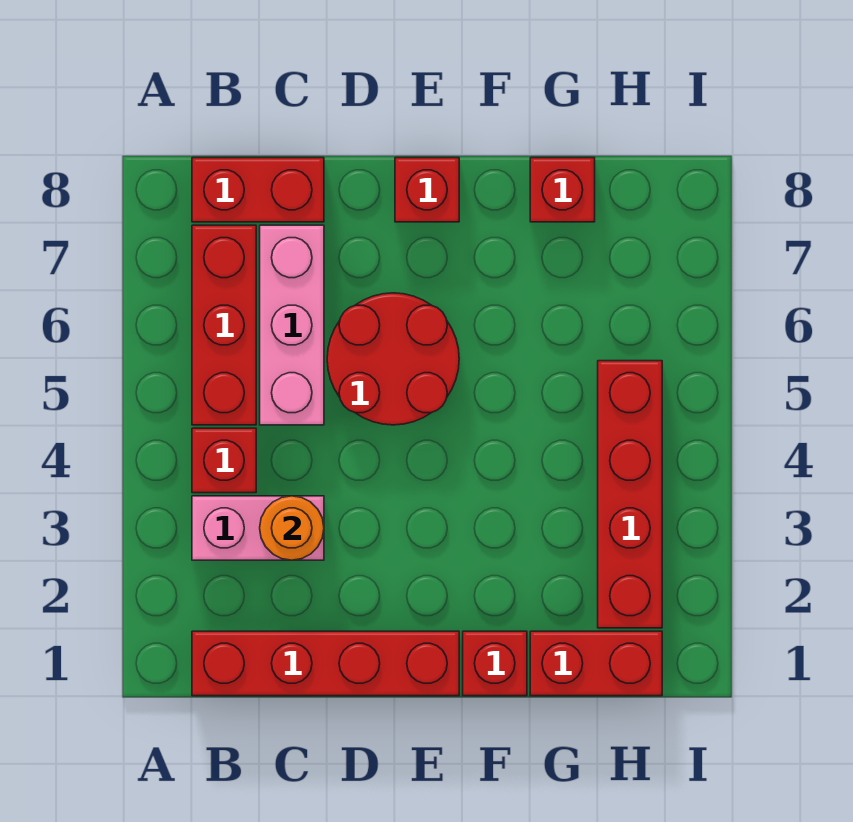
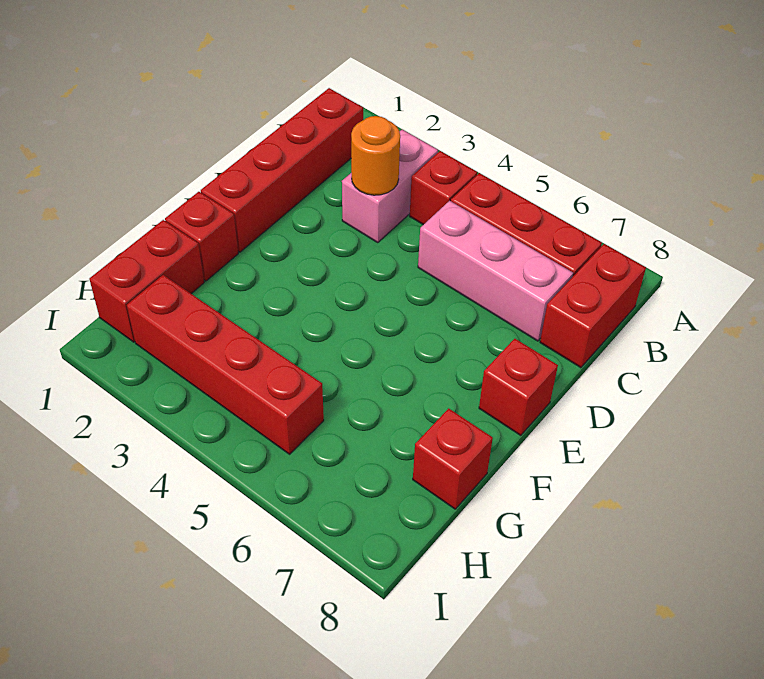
red round brick D5:E6 level 1 -> none

